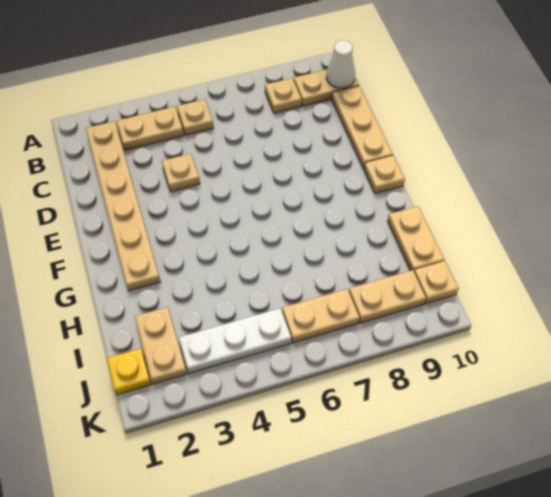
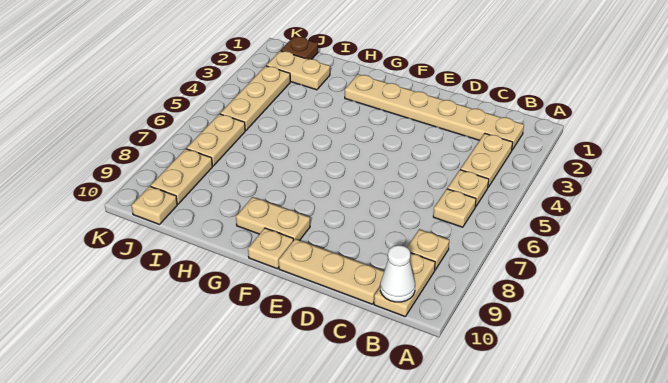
tan plate D4 level 1 -> tan plate B6 level 1
tan plate H10:I10 level 1 -> tan plate F9:G9 level 1
yellow plate J1 level 1 -> brown plate J1 level 1
white plate J3:J5 level 1 -> tan plate J3:J5 level 1

